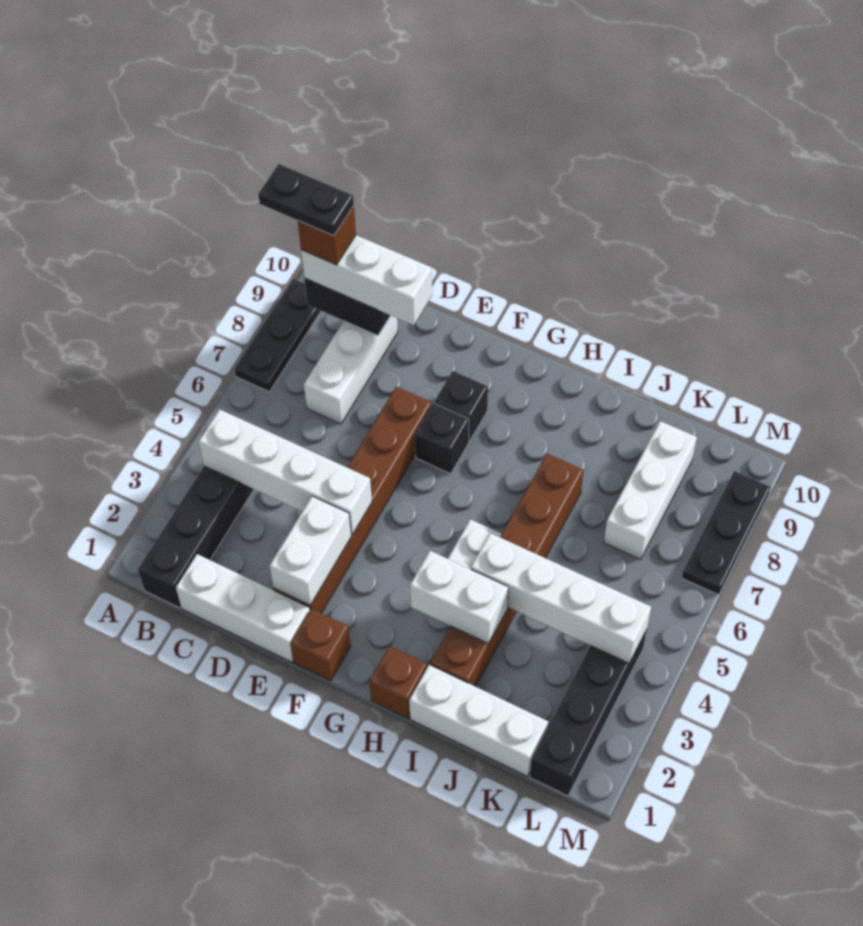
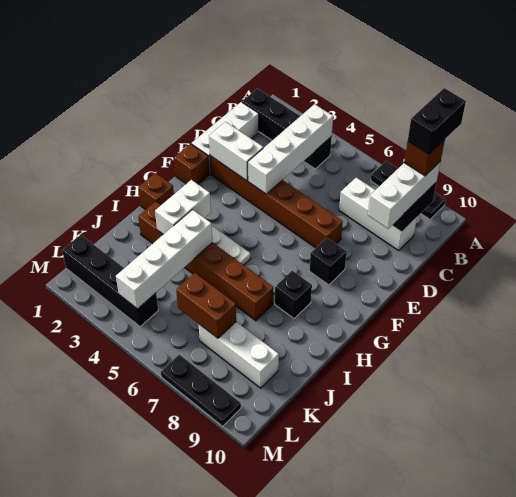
black plate A9:B9 level 5 -> black brick A9:B9 level 5
black brick F7 level 1 -> black brick H8 level 1
white brick I1:K1 level 1 -> none
none -> brown brick K6:K7 level 2

